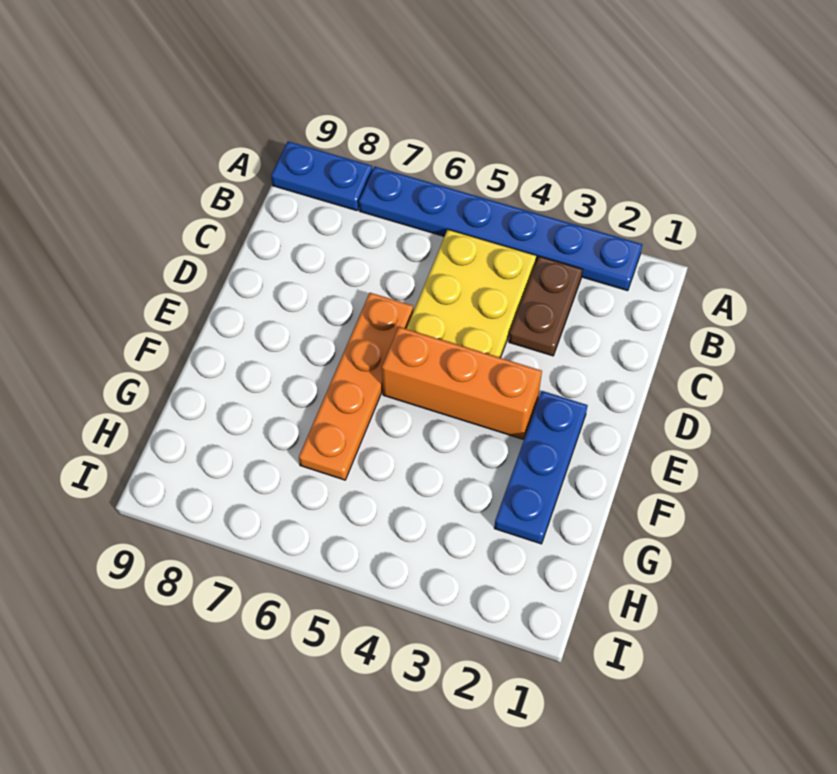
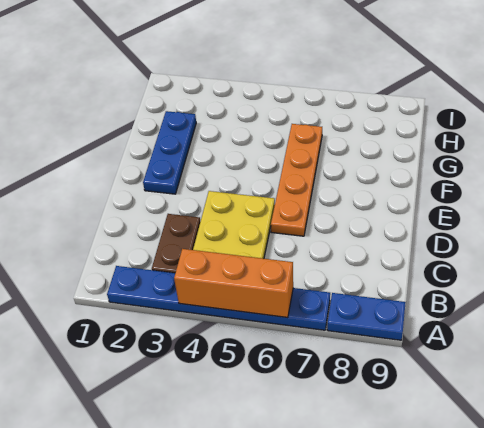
orange brick E3:E5 level 1 -> orange brick A4:A6 level 2

